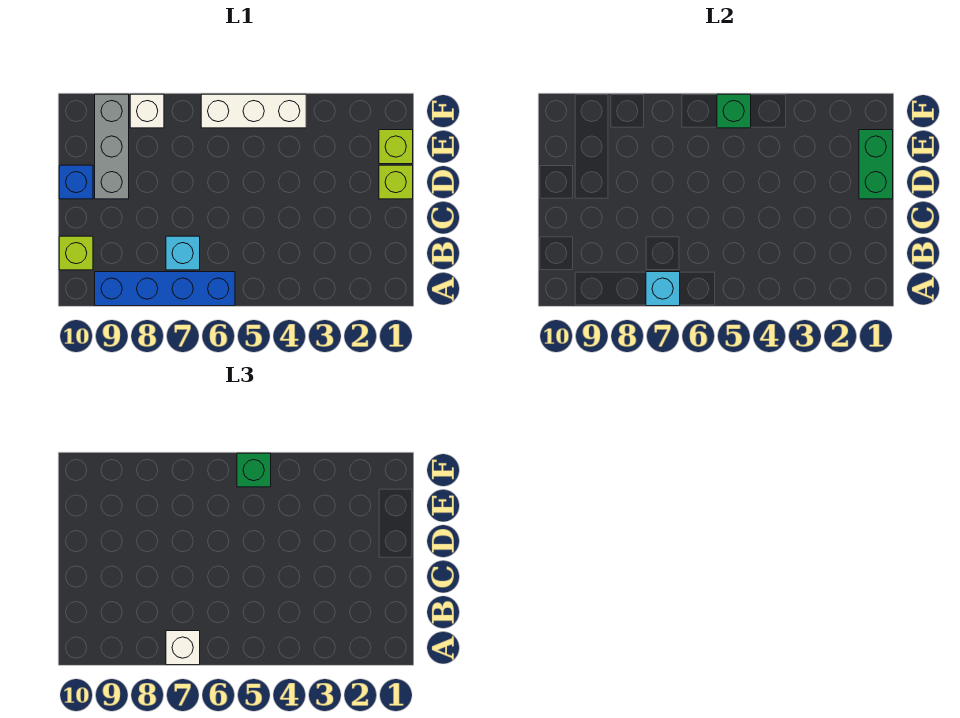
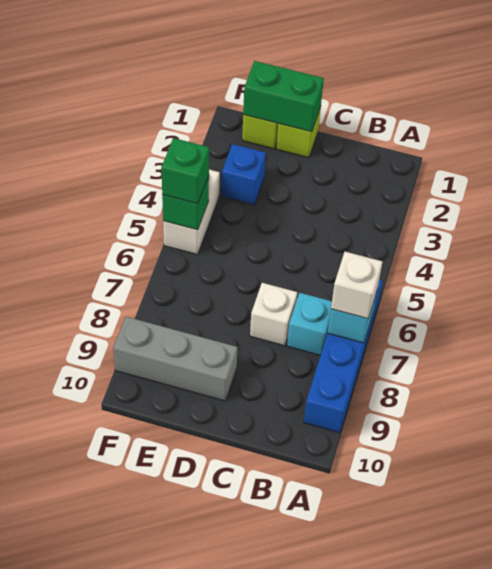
lime brick B10 level 1 -> none
blue brick D10 level 1 -> blue brick E3 level 1
white brick F4:F6 level 1 -> white brick F4:F5 level 1
white brick F8 level 1 -> white brick C7 level 1

